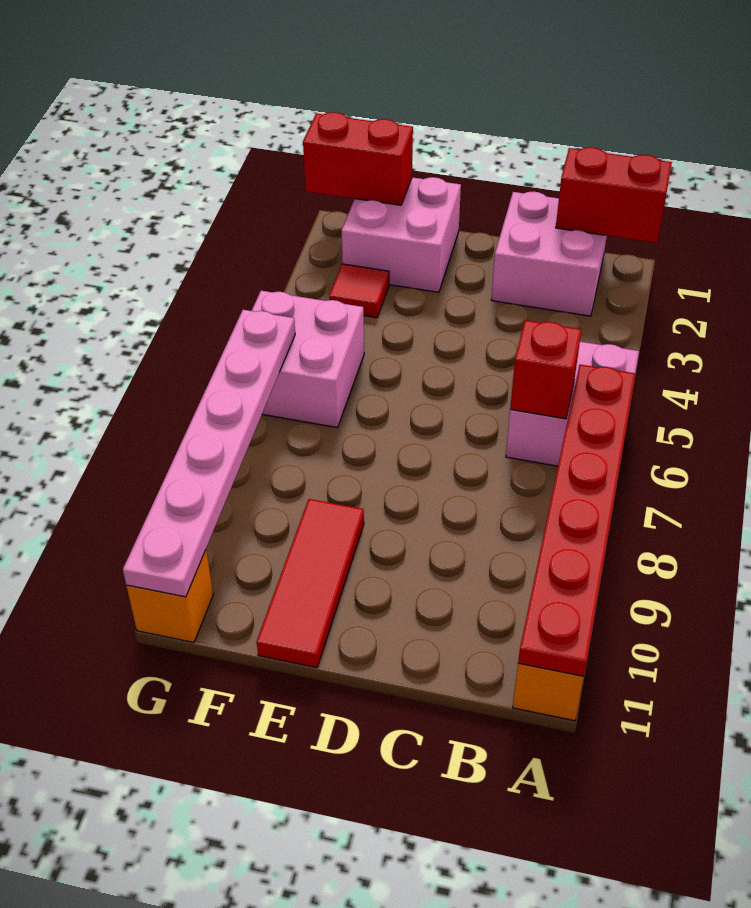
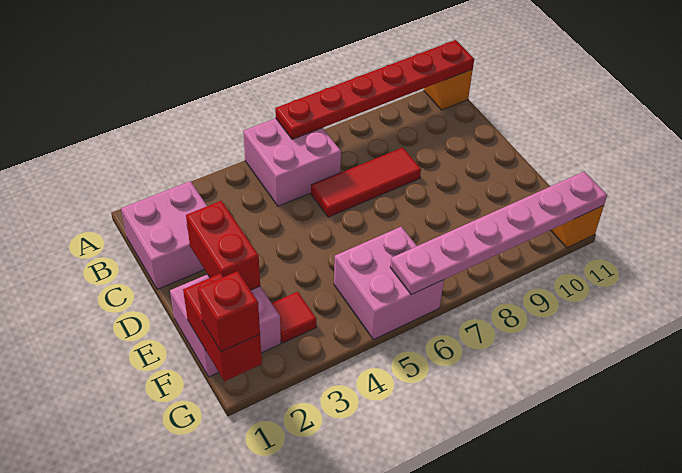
red brick A1:B1 level 2 -> red brick D2:E2 level 2
red brick B6 level 2 -> red brick G1 level 3
red tile E9:E11 level 1 -> red tile C6:C8 level 1

